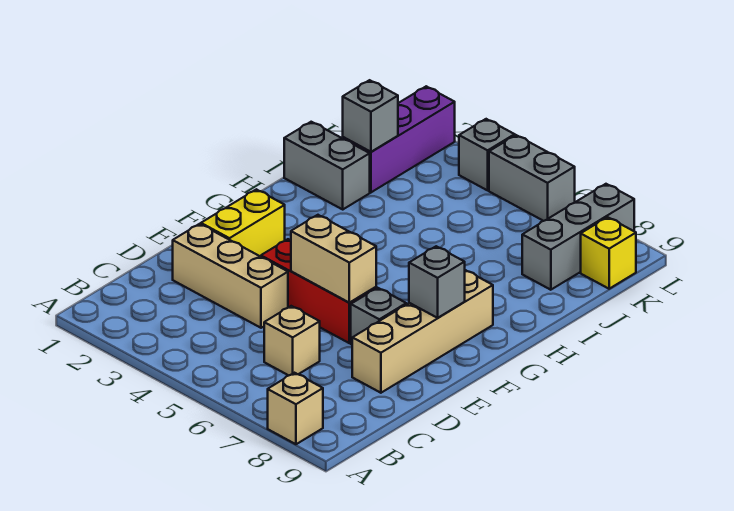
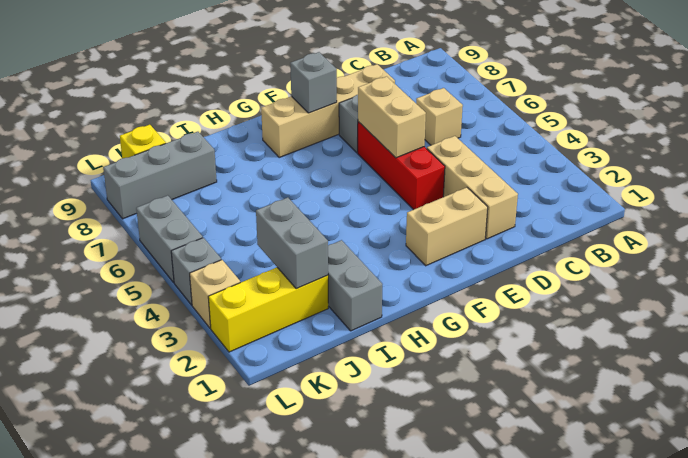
tan brick A8 level 1 -> tan brick L3 level 1
yellow brick E2:F2 level 1 -> tan brick E2:F2 level 1
purple brick J2:L2 level 1 -> yellow brick J2:L2 level 1
grey brick J2 level 2 -> grey brick J2:J3 level 2

